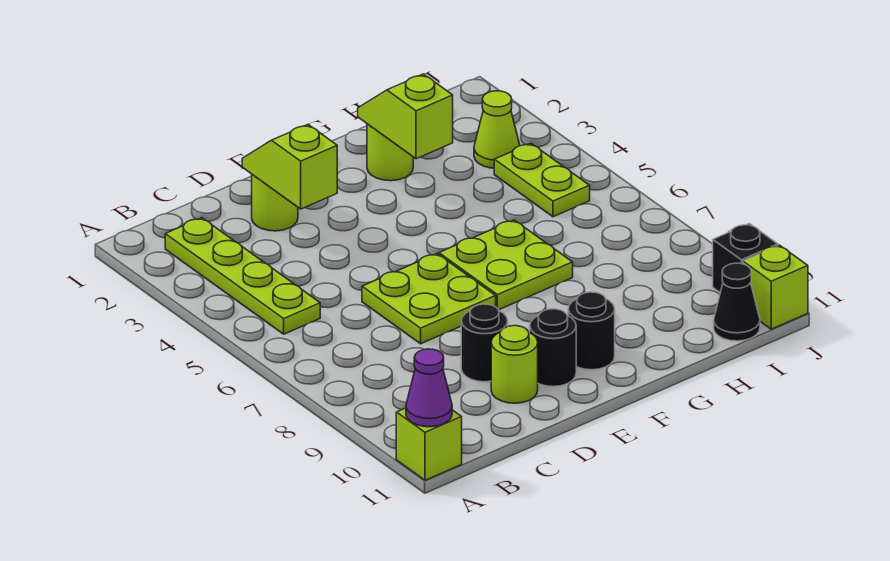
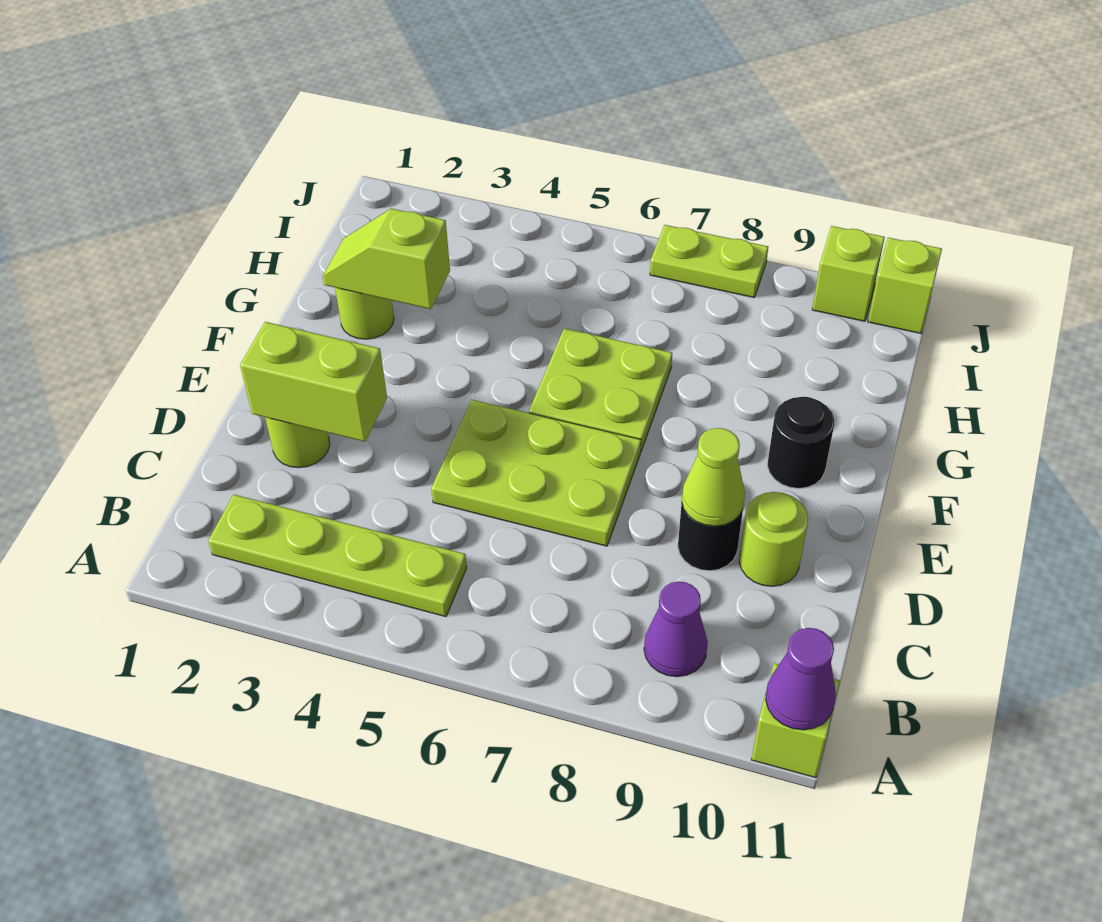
none -> purple cone B9 level 1
lime slope D2:D3 level 2 top 3 -> lime brick D2:D3 level 2
lime plate D6:E7 level 1 -> lime plate D5:E7 level 1
black round brick E10 level 1 -> none
lime cone I3 level 1 -> lime cone D9 level 2
lime plate I4:I5 level 1 -> lime plate J7:J8 level 1
black cone I11 level 1 -> none
black brick J10 level 1 -> lime brick J10 level 1

